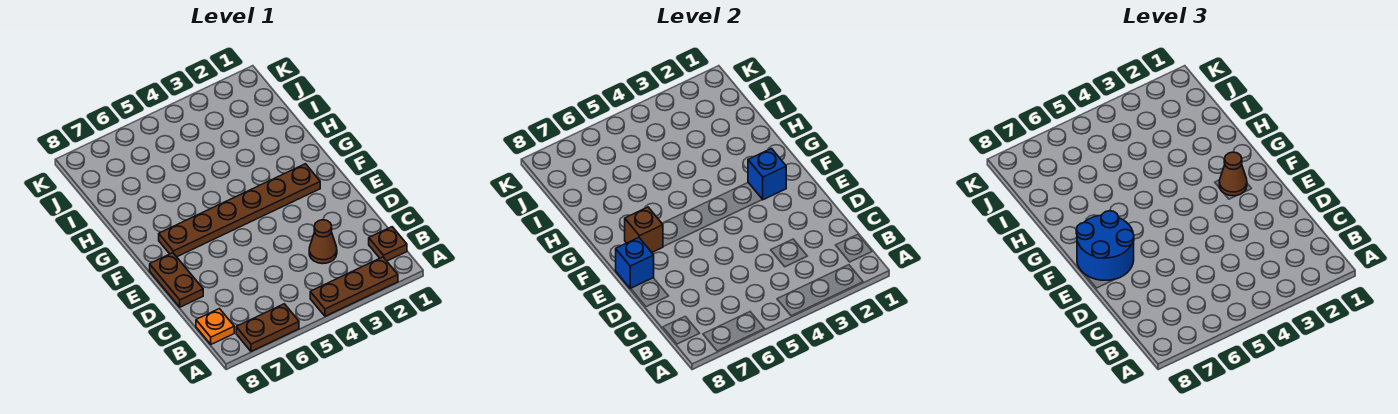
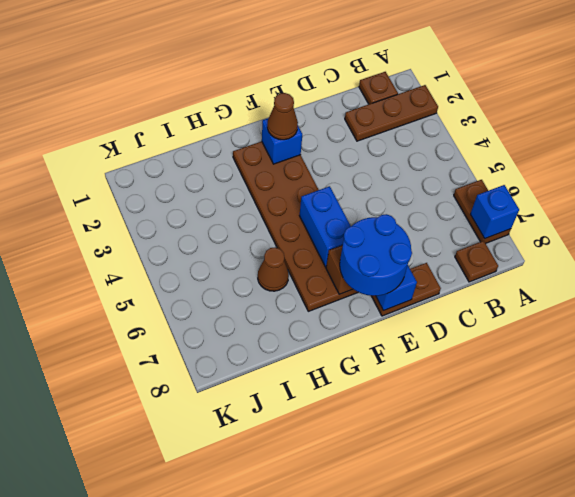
brown plate A2:A4 level 1 -> brown plate A2:C2 level 1
none -> blue brick A7 level 2
orange plate B8 level 1 -> brown plate B8 level 1
brown cone C3 level 1 -> brown cone H6 level 1
brown plate F2:F7 level 1 -> brown plate F2:G7 level 1
none -> blue brick F5:F6 level 2

